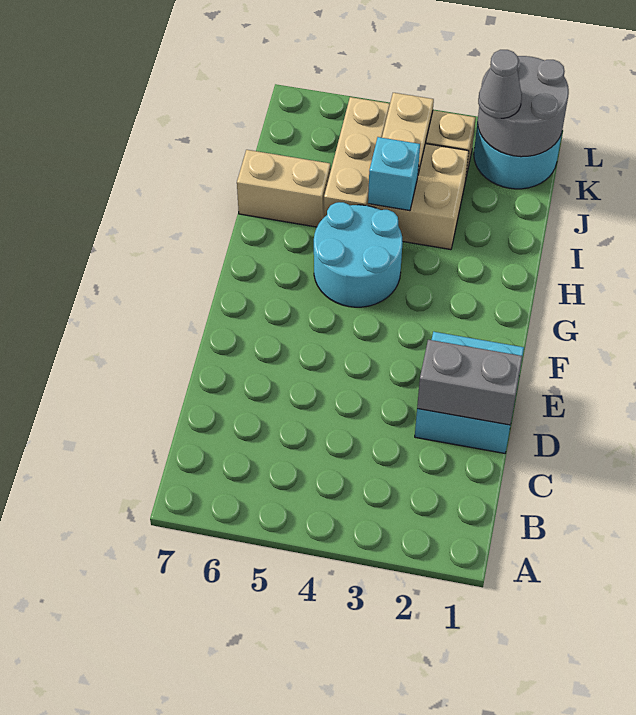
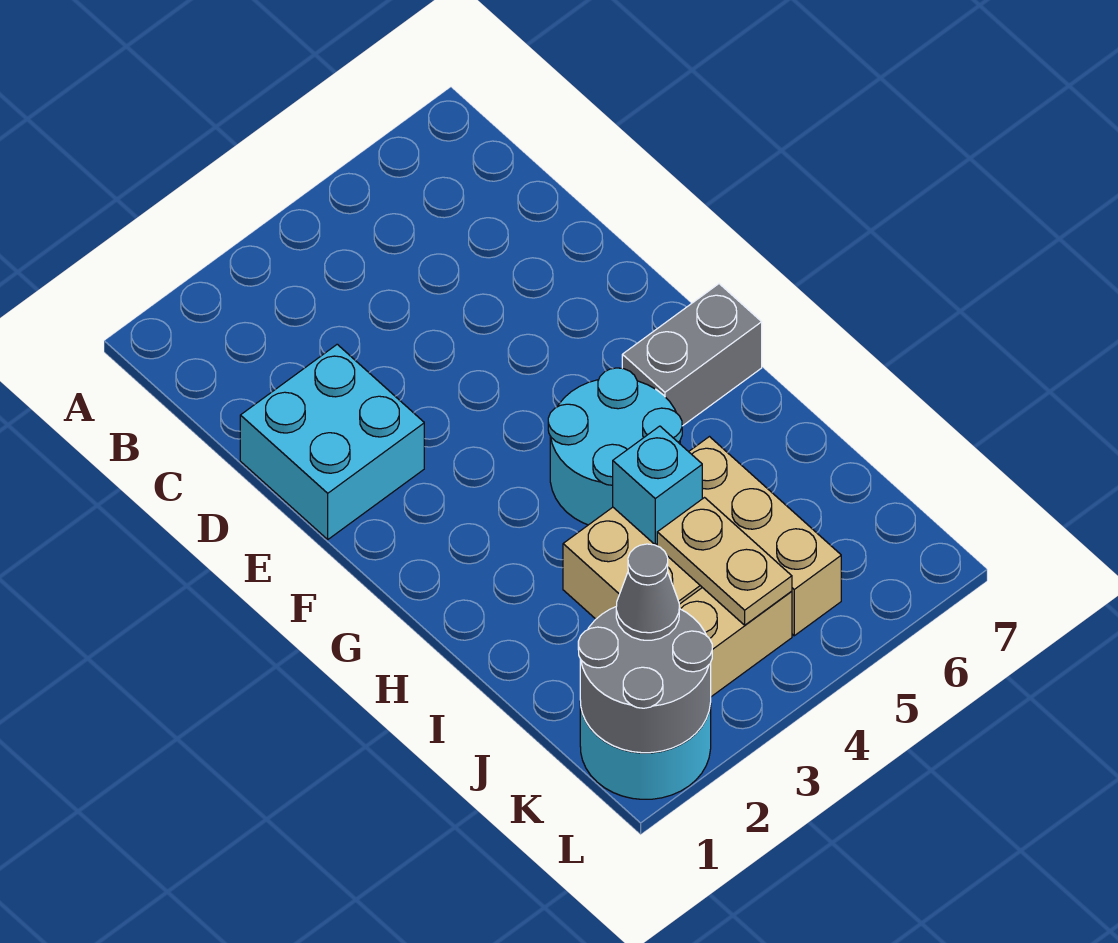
grey brick D1:D2 level 2 -> grey brick G6:G7 level 1
tan brick I6:I7 level 1 -> none

